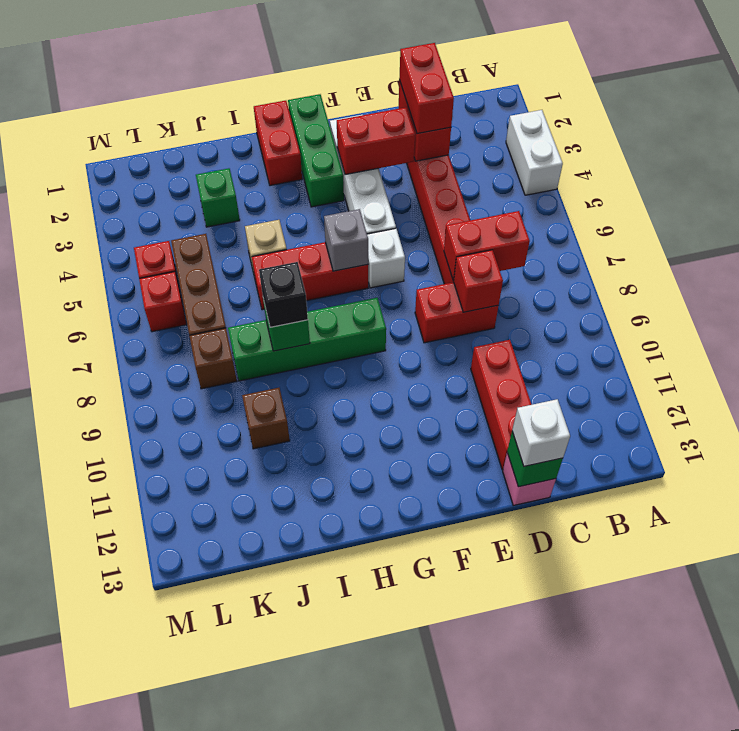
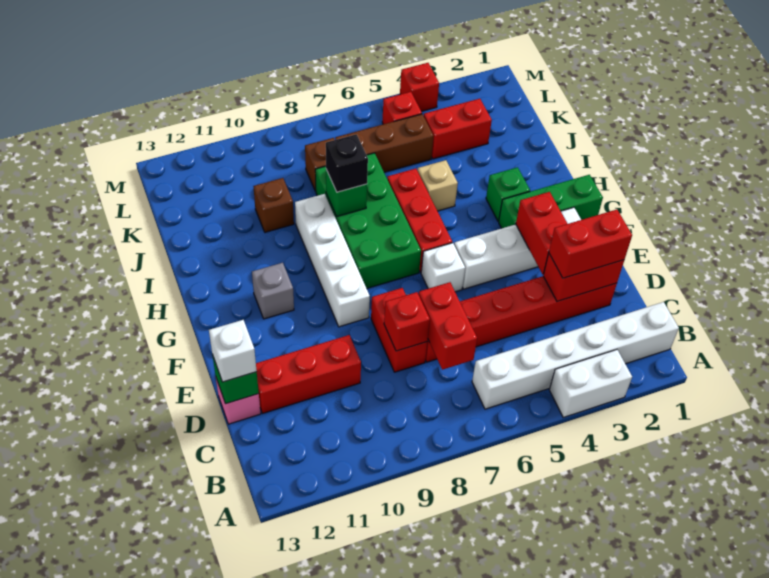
none -> white brick B1:B6 level 1
none -> white brick F9:I9 level 1
grey brick G6 level 2 -> grey brick G11 level 1
green brick G8:J8 level 1 -> green brick G7:J8 level 1
red brick H1:H2 level 1 -> red brick K3:K4 level 1
green brick J3 level 1 -> green brick H3 level 1
red brick L6 level 1 -> red brick M4 level 1

